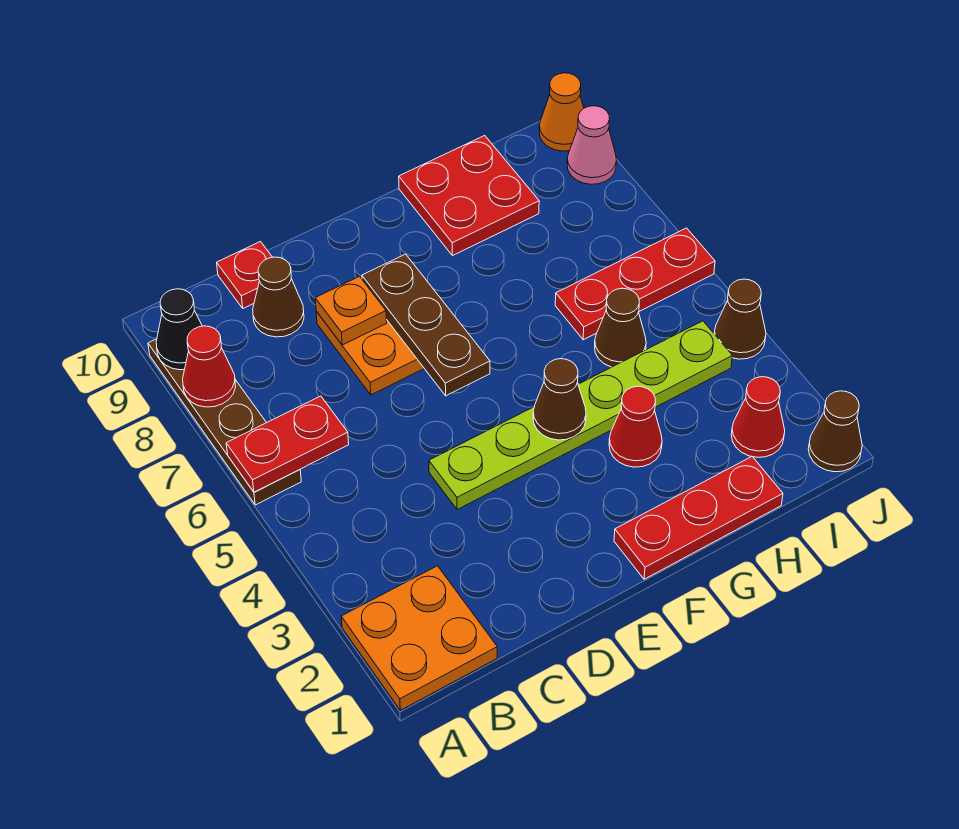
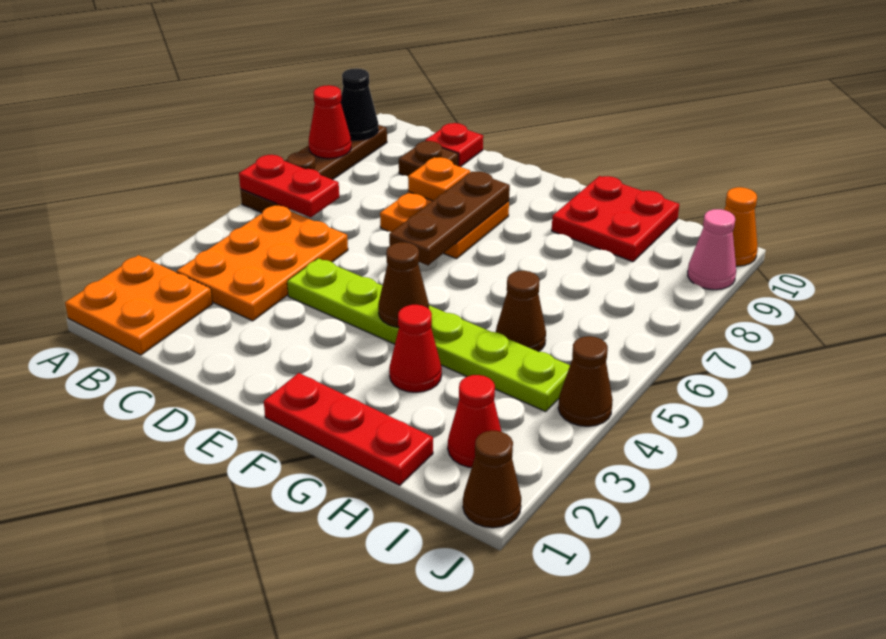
none -> orange plate B3:C5 level 1
brown cone C9 level 1 -> brown plate C9 level 1
red plate H6:J6 level 1 -> none

